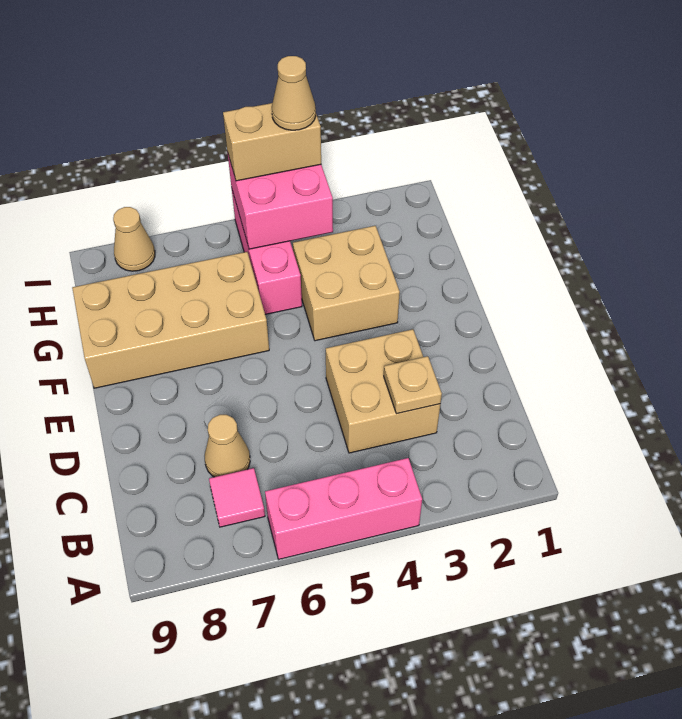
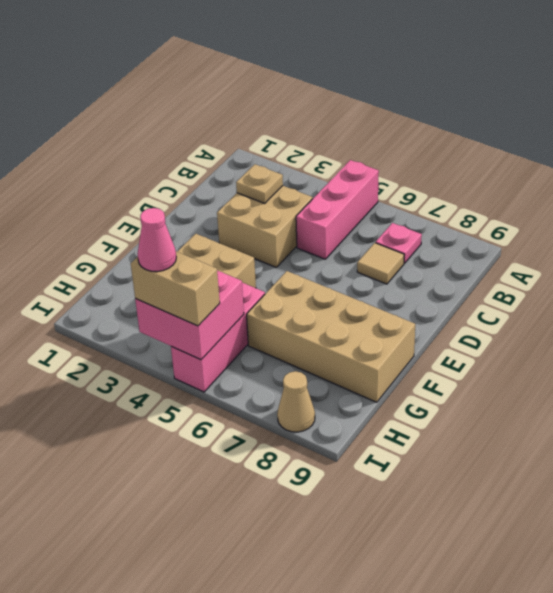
pink brick A4:A6 level 1 -> pink brick A5:C5 level 1
pink tile B7 level 1 -> pink plate B7 level 1
tan cone C7 level 1 -> tan tile C7 level 1
tan cone I4 level 4 -> pink cone I4 level 4

